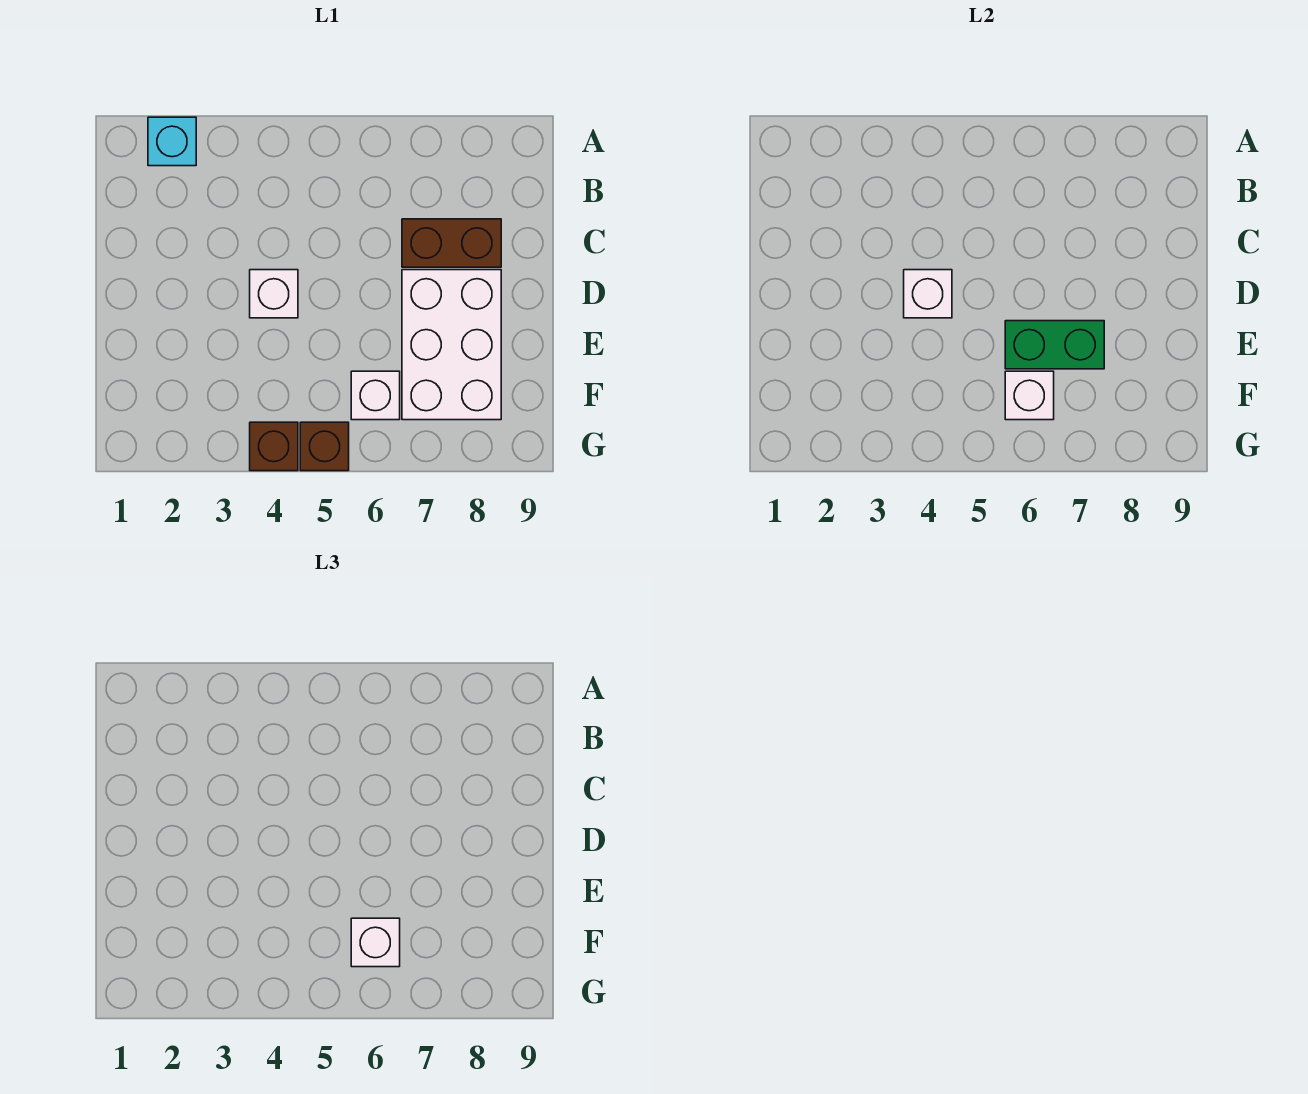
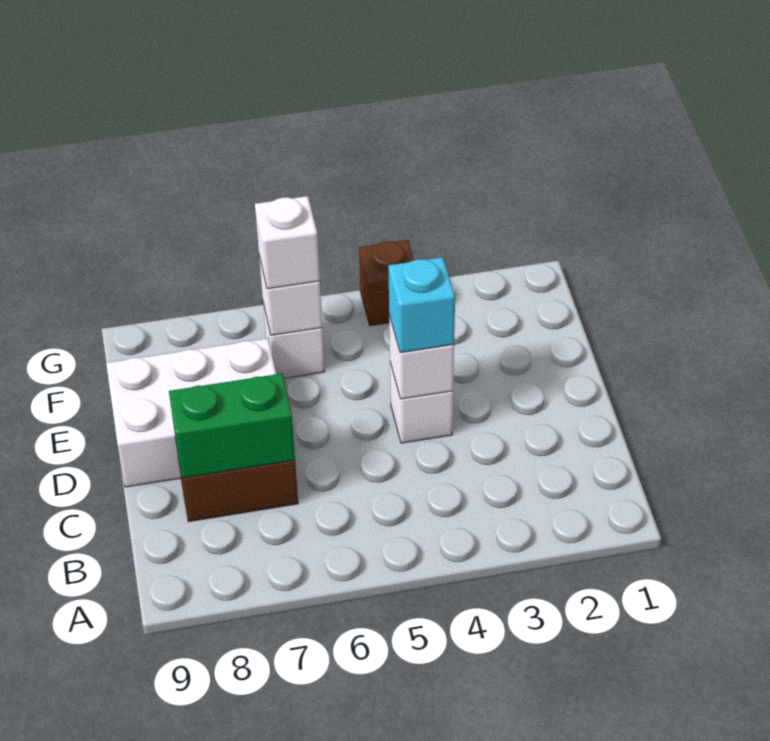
cyan brick A2 level 1 -> cyan brick D4 level 3
white brick D7:F8 level 1 -> white brick D7:E9 level 1
green brick E6:E7 level 2 -> green brick C7:C8 level 2
brown brick G5 level 1 -> none

